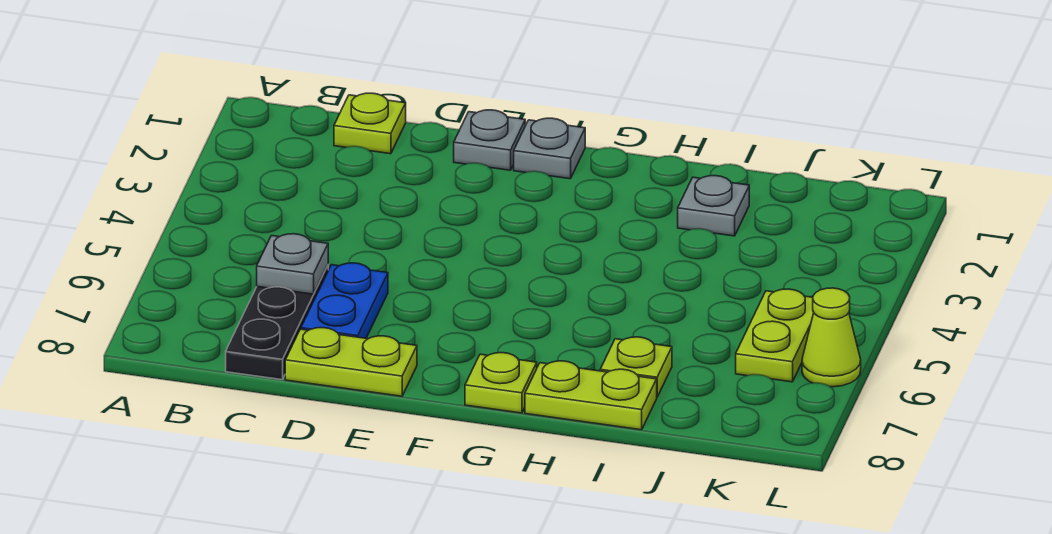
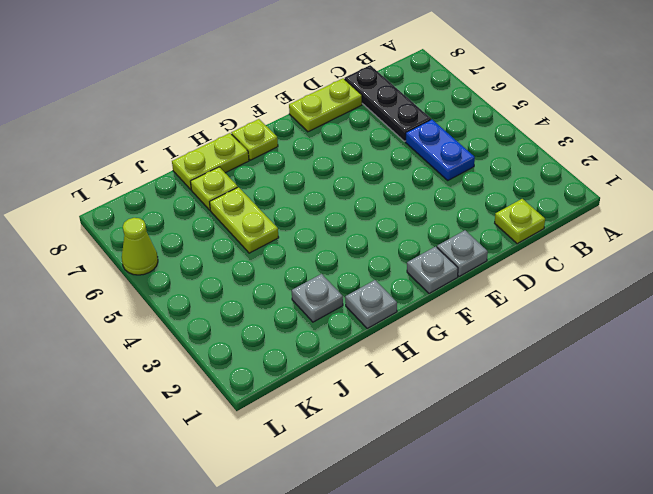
grey plate C6 level 2 -> grey plate H1 level 1
blue plate D6:D7 level 1 -> blue plate C4:C5 level 1
lime plate K5:K6 level 1 -> lime plate I5:I6 level 1

